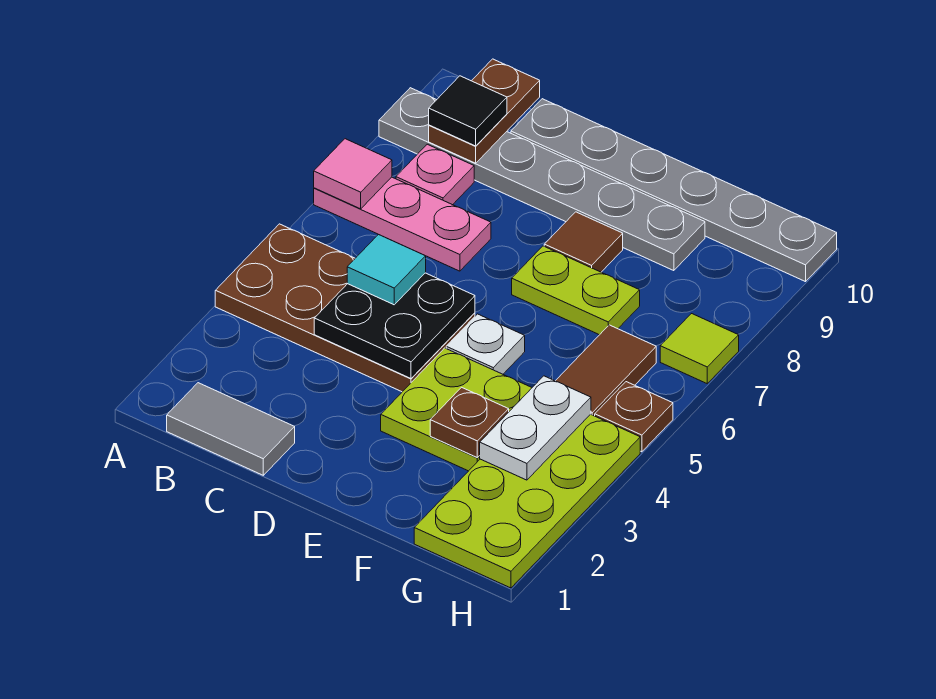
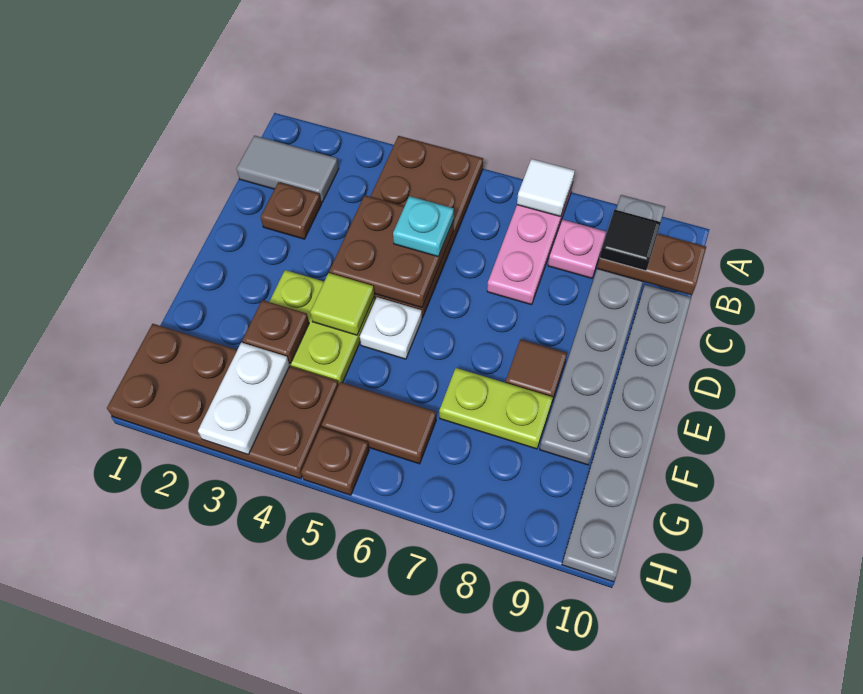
pink tile A7 level 2 -> white tile A7 level 2
grey tile B1:C1 level 1 -> grey tile B1:B2 level 1
none -> brown plate C2 level 1
black plate C4:D5 level 2 -> brown plate C4:D5 level 2
cyan tile C5 level 3 -> cyan plate C5 level 3
lime plate E7:F7 level 1 -> lime plate F7:F8 level 1
lime plate G1:H4 level 1 -> brown plate G1:H4 level 1
white plate G3:G4 level 2 -> white plate G3:H3 level 2
lime tile H7 level 1 -> lime tile E4 level 2

